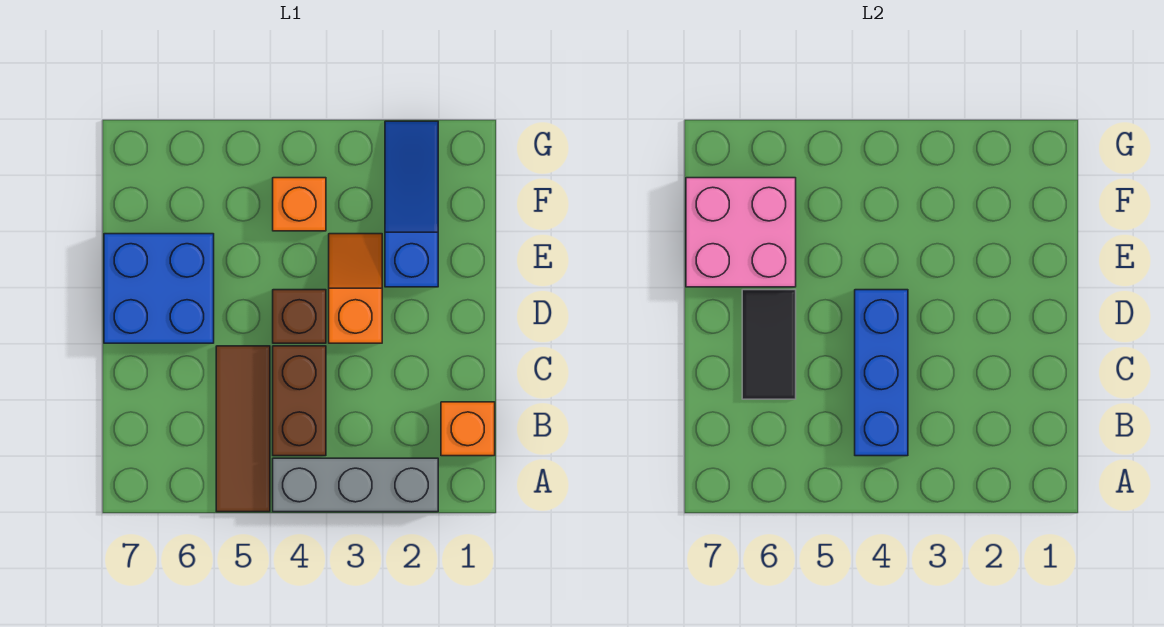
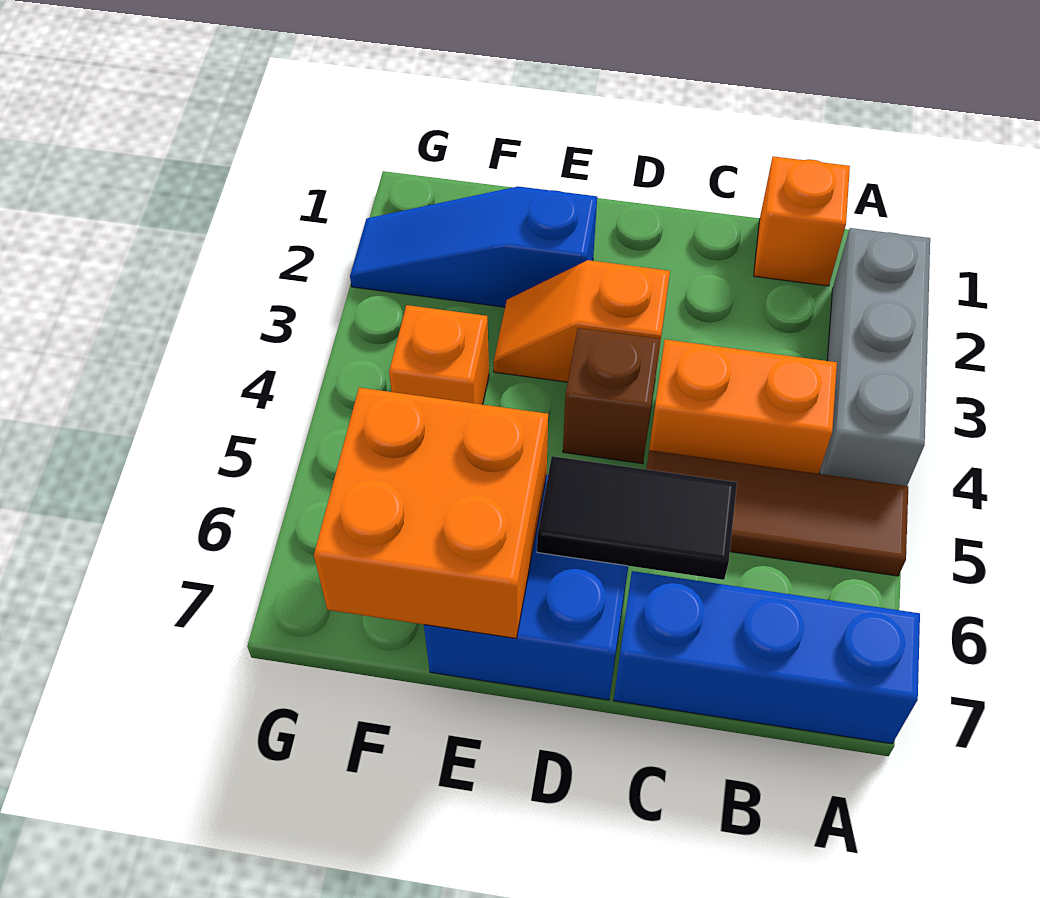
brown brick B4:C4 level 1 -> orange brick B4:C4 level 1
blue brick B4:D4 level 2 -> blue brick A7:C7 level 1
pink brick E6:F7 level 2 -> orange brick E6:F7 level 2

